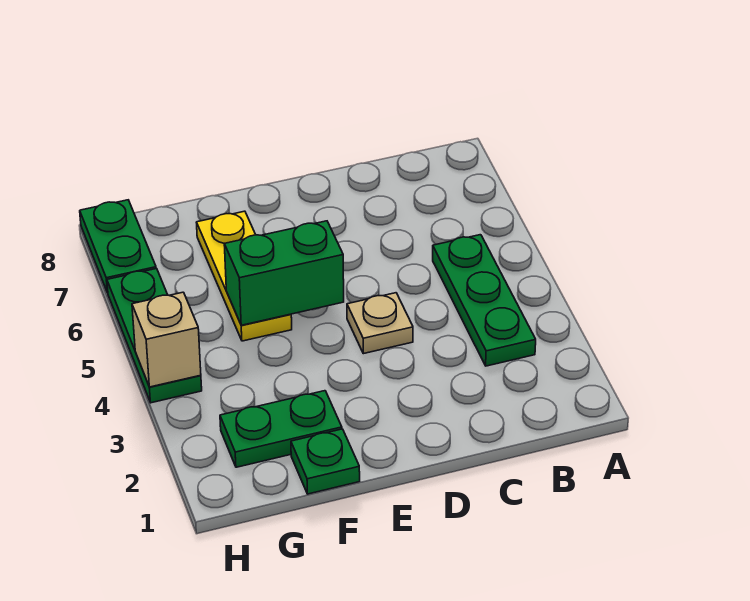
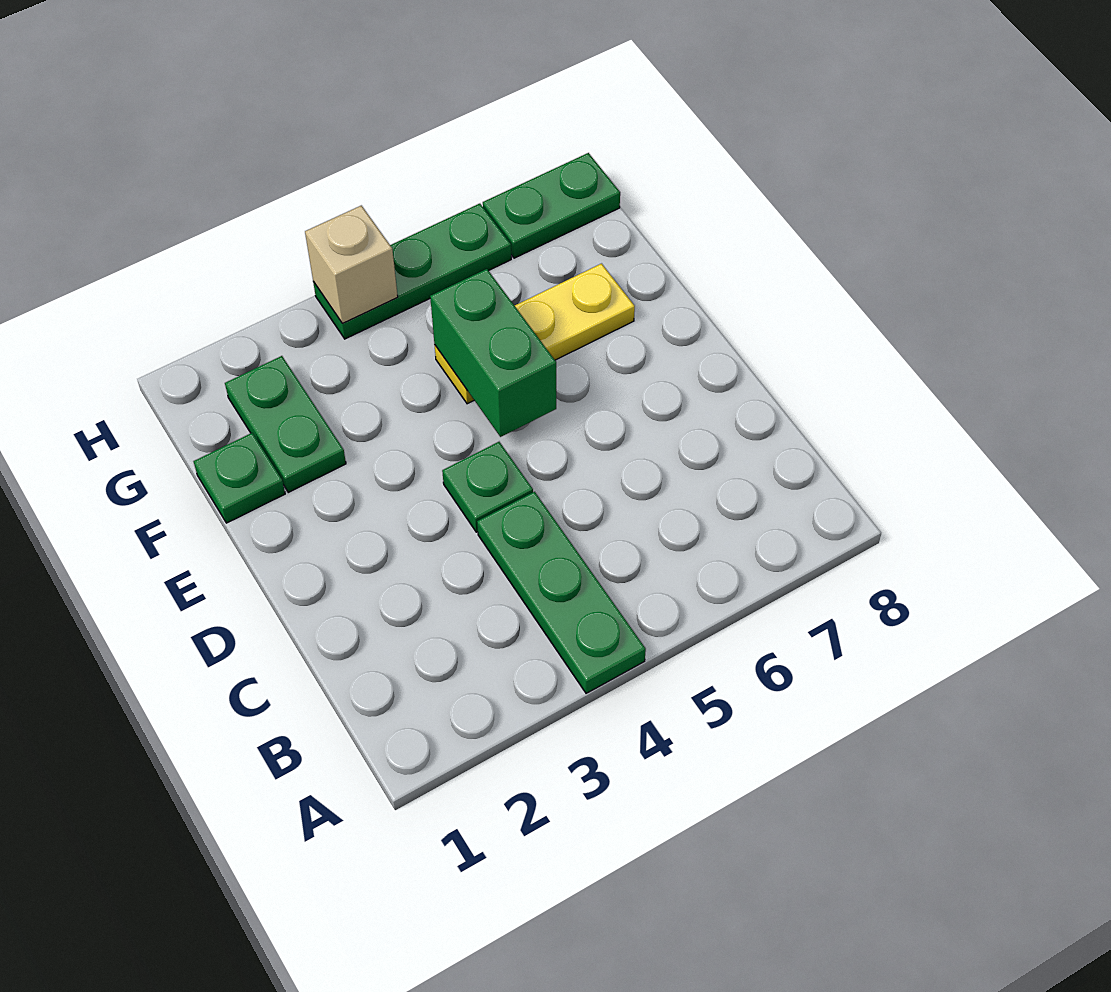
green plate B3:B5 level 1 -> green plate A4:C4 level 1
tan plate D4 level 1 -> green plate D4 level 1

